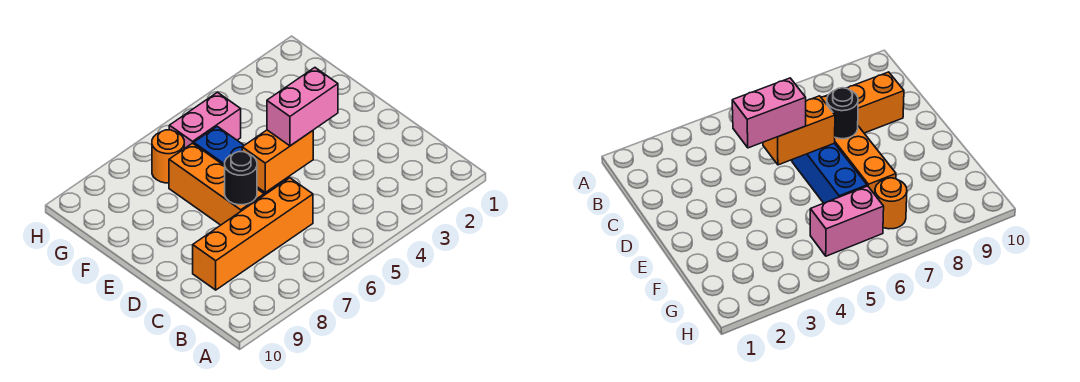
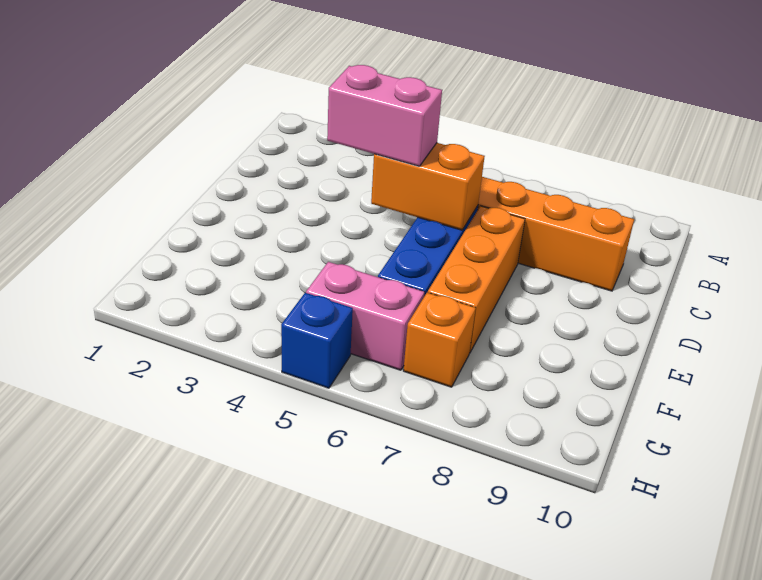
black round brick D7 level 2 -> none
orange round brick G7 level 1 -> orange brick G7 level 1
none -> blue brick H5 level 1

